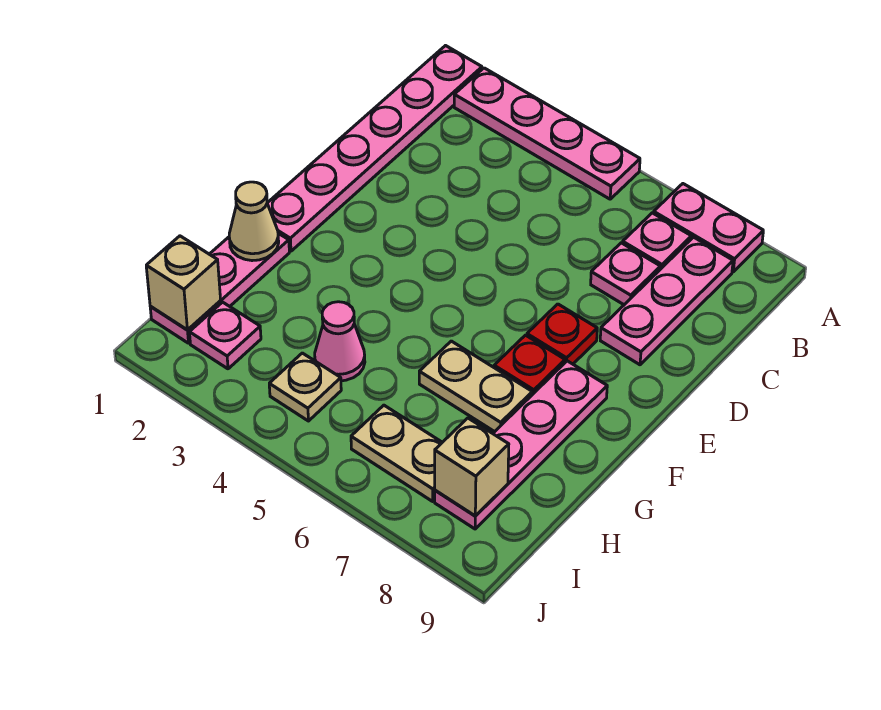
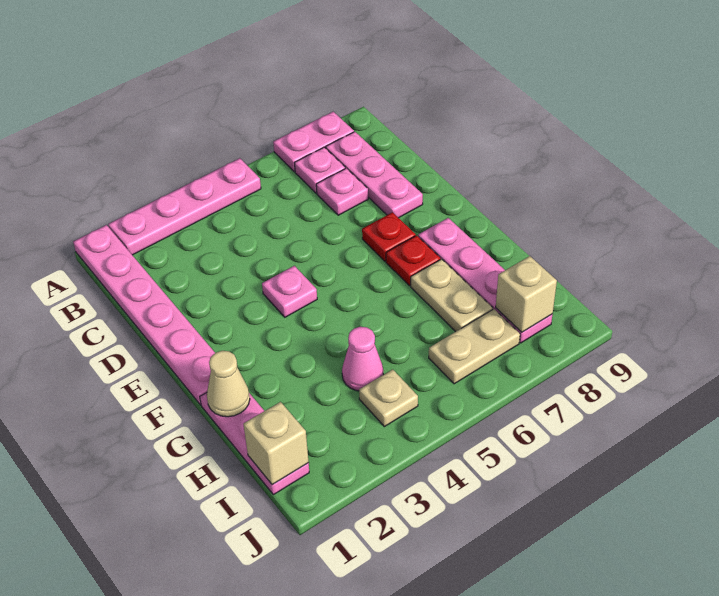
tan plate G6:G7 level 1 -> tan plate G7:H7 level 1
pink plate I2 level 1 -> pink plate E4 level 1

